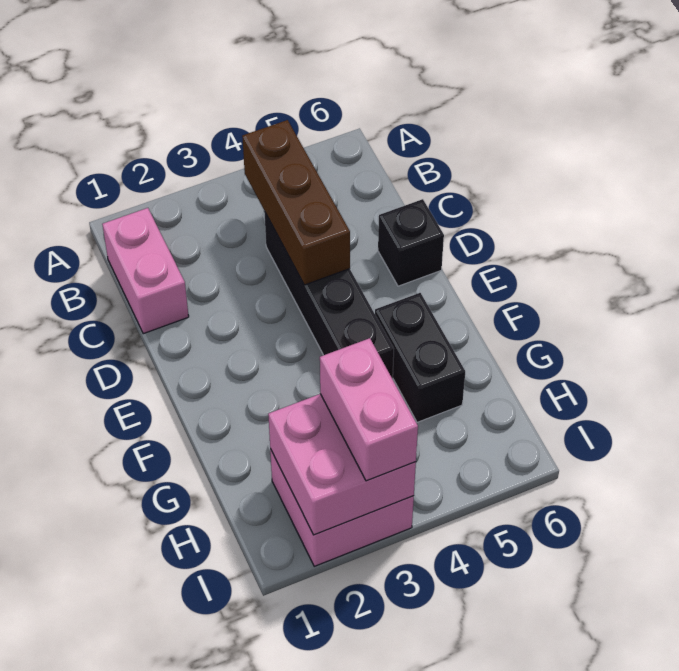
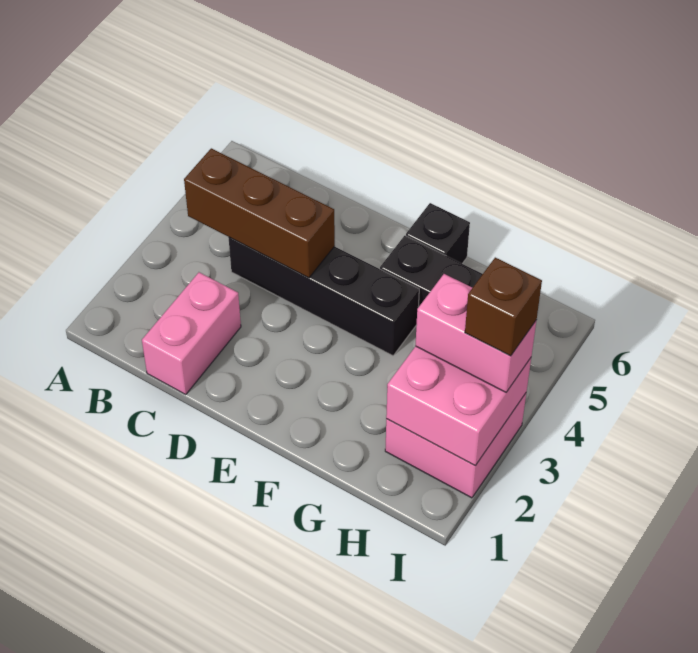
pink brick B1:C1 level 1 -> pink brick C1:C2 level 1
black brick D6 level 1 -> black brick F6 level 1
none -> brown brick I3 level 4

